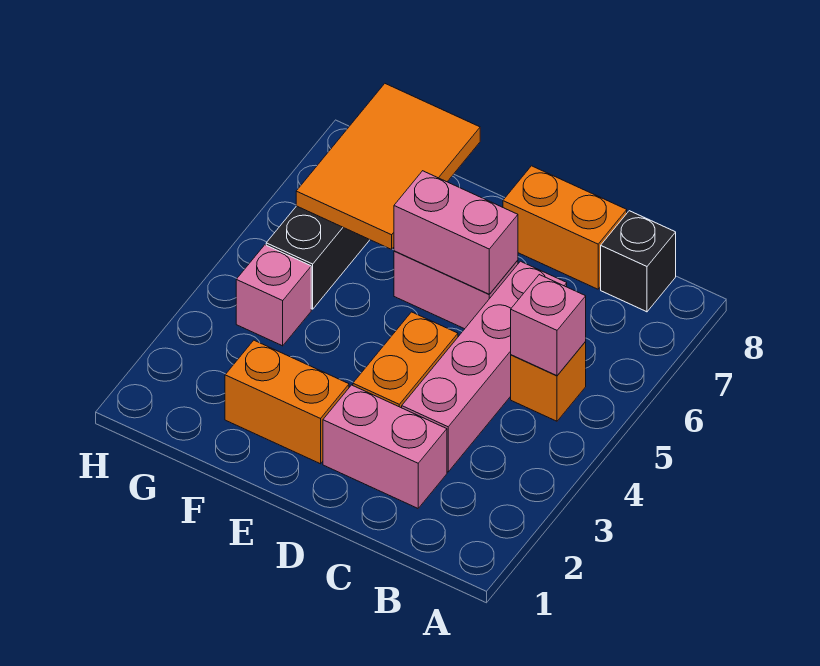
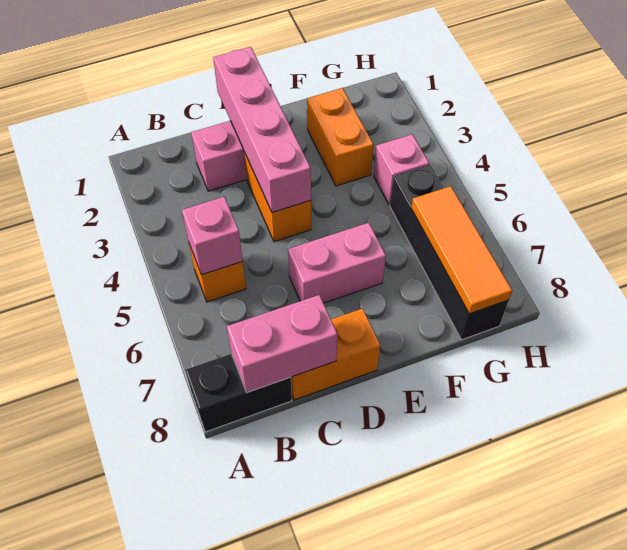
black brick B8 level 1 -> black brick A8:B8 level 1
pink brick C3:C6 level 1 -> pink brick D1:D4 level 2
pink brick D6:E6 level 2 -> pink brick B8:C8 level 2
orange brick E2:F2 level 1 -> orange brick F2:F3 level 1
orange tile F6:G8 level 2 -> orange tile G6:G8 level 2

